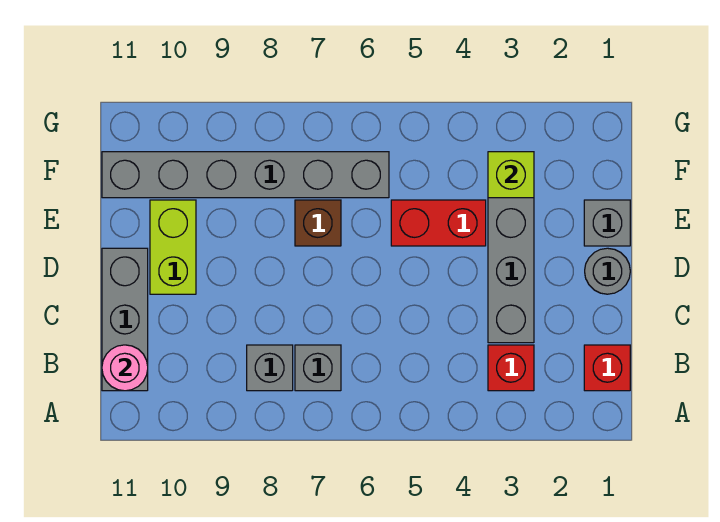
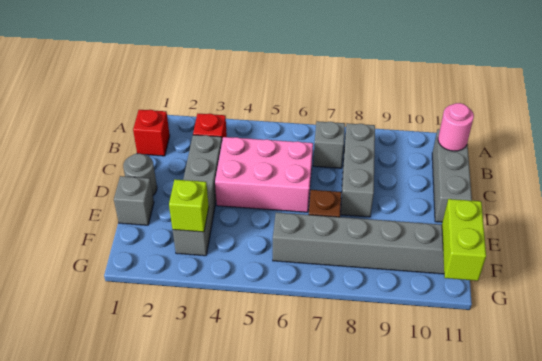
grey brick B8 level 1 -> grey brick B8:D8 level 1
none -> pink brick C4:D6 level 1
lime brick D10:E10 level 1 -> lime brick F11:G11 level 2
red brick E4:E5 level 1 -> none

